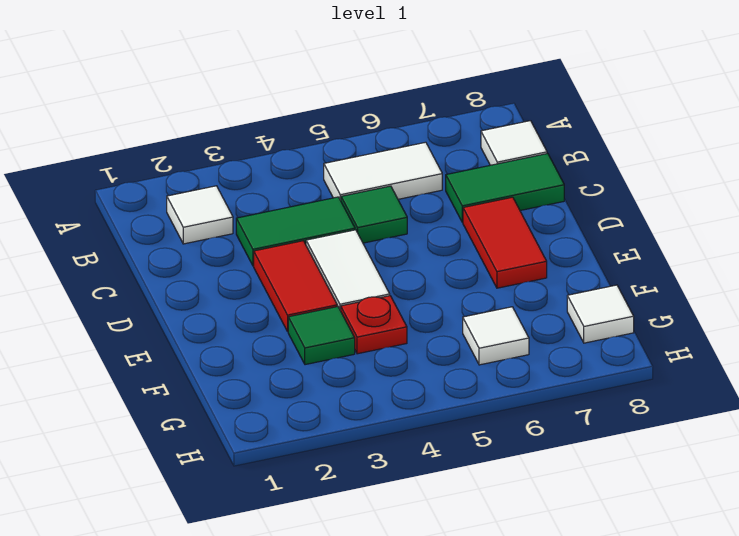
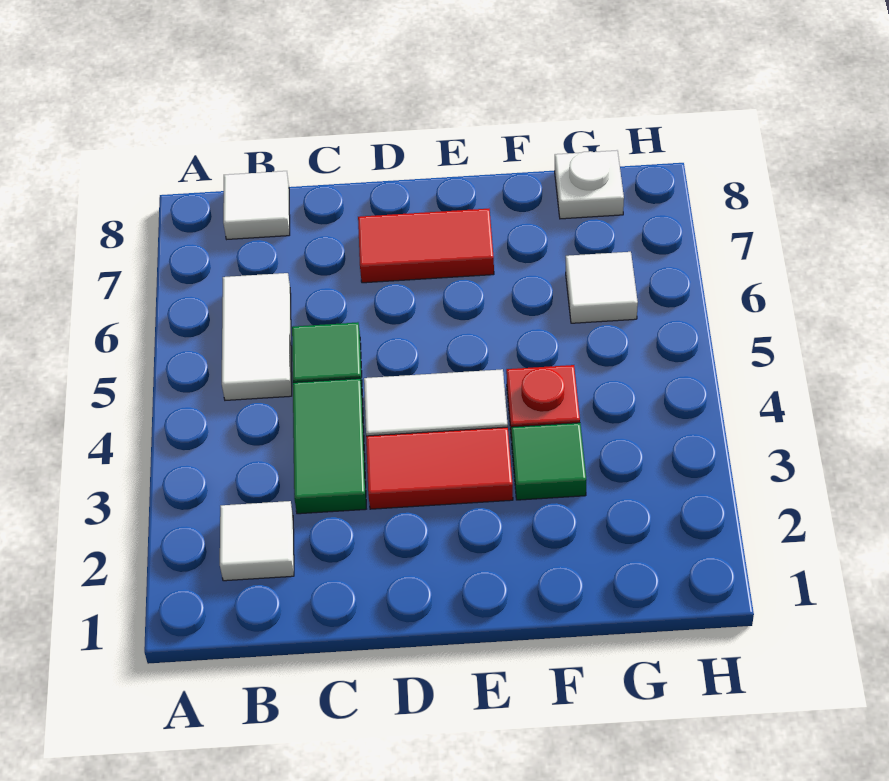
green tile C7:C8 level 1 -> none
white tile G8 level 1 -> white plate G8 level 1

